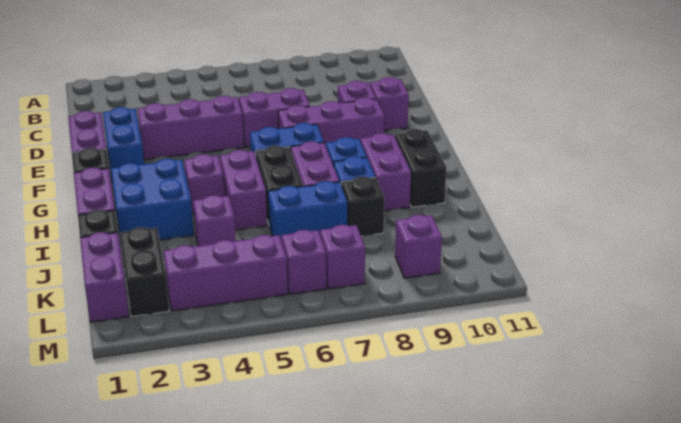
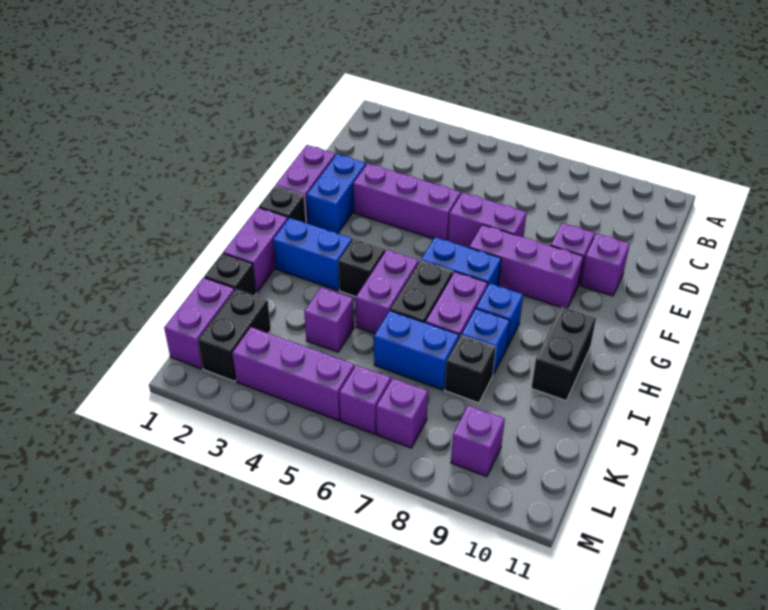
blue brick H2:I3 level 1 -> blue brick H2:H3 level 1
purple brick H4 level 1 -> black brick H4 level 1
purple brick H9:I9 level 1 -> none

